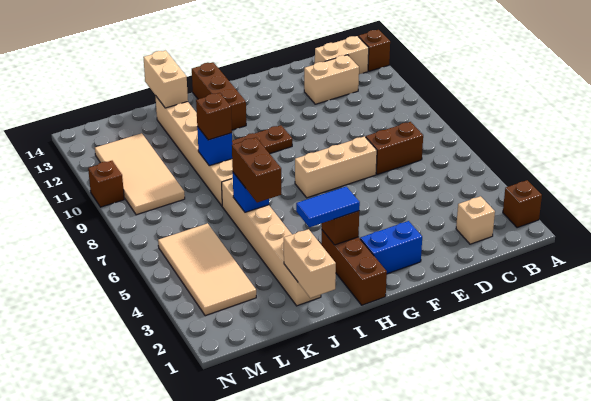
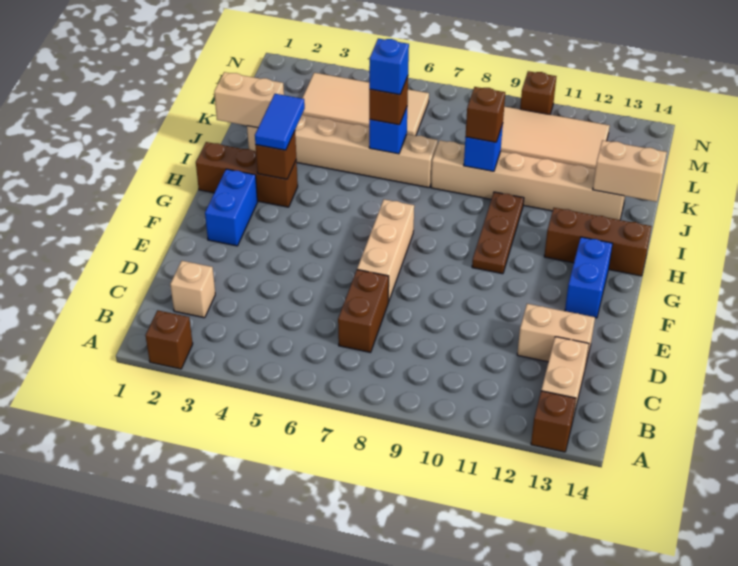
tan brick C12:D12 level 1 -> tan brick D12:D13 level 1
none -> blue brick F13:G13 level 1
brown brick J5:J6 level 3 -> brown brick J6 level 3
none -> blue brick J6 level 4

